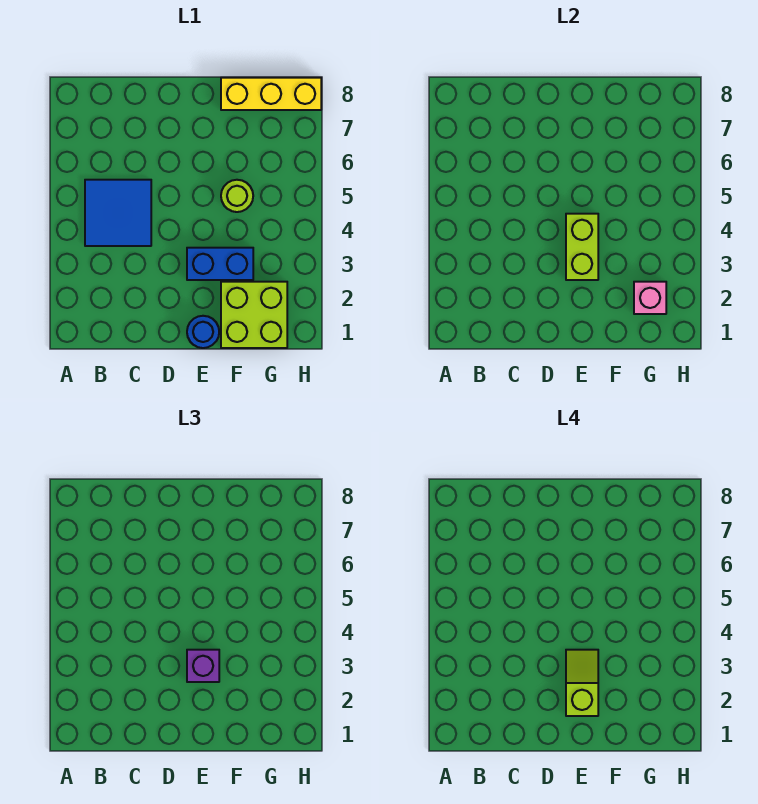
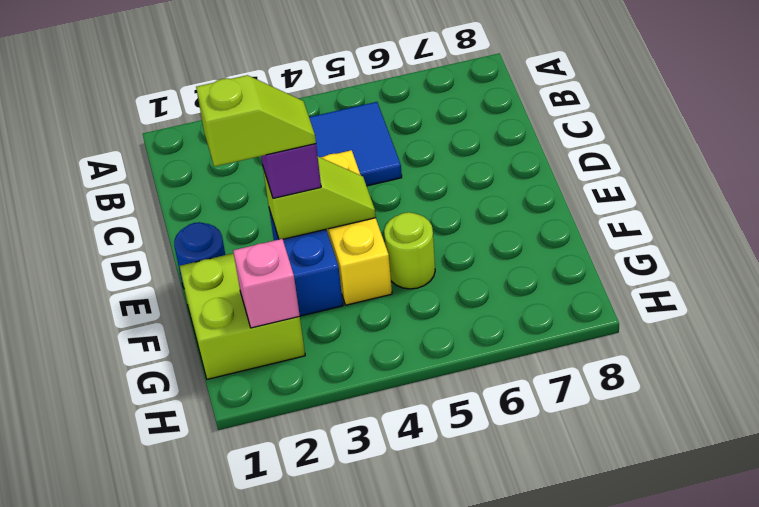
lime brick E3:E4 level 2 -> lime slope E3:E4 level 2 top 3
yellow brick F8:H8 level 1 -> yellow brick D4:F4 level 1

